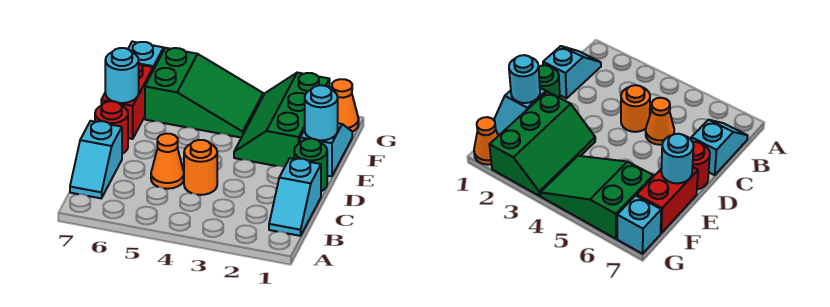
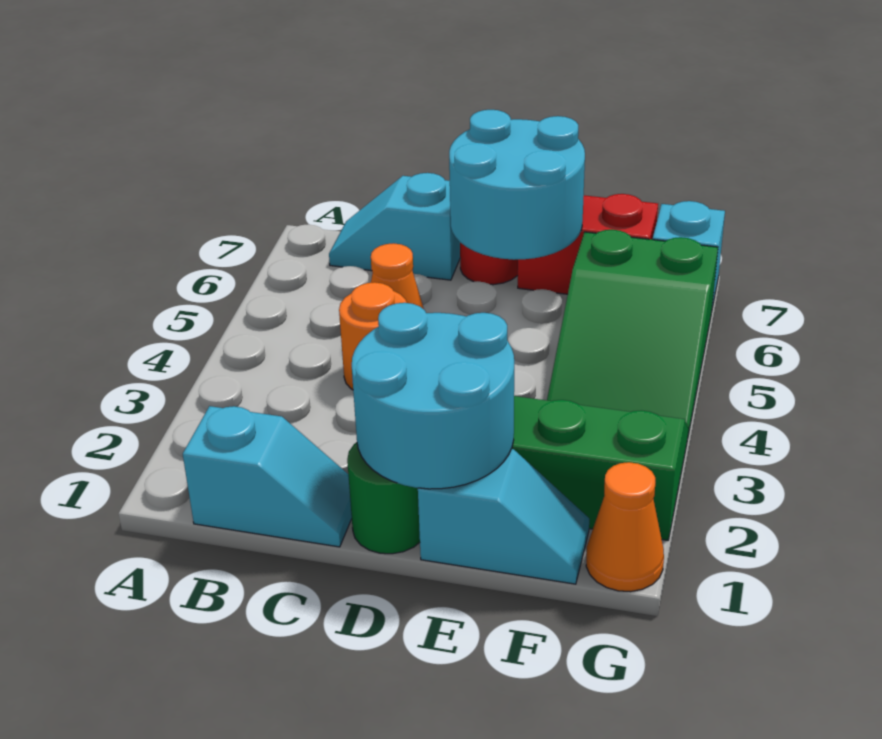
cyan slope B1:C1 level 1 top C -> cyan slope B1:C1 level 1 top B
cyan round brick E1 level 2 -> cyan round brick D1:E2 level 2
cyan round brick E7 level 2 -> cyan round brick D6:E7 level 2

